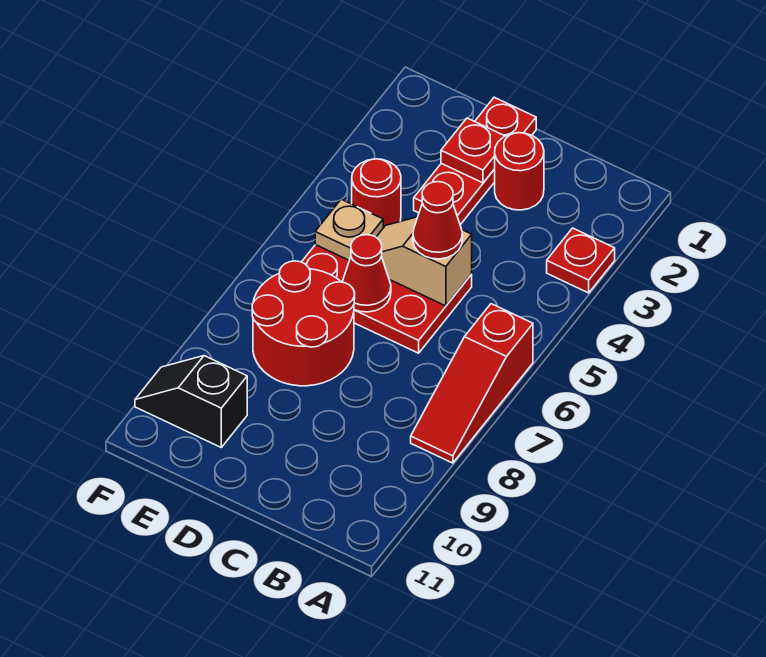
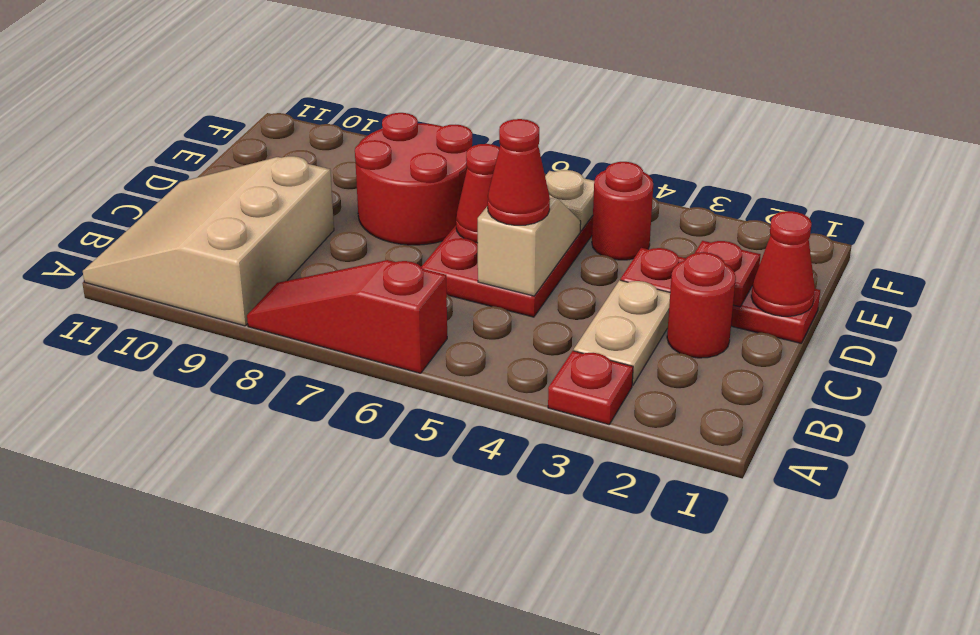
none -> tan slope A9:C11 level 1 top 9
none -> tan plate B3:C3 level 1
none -> red cone D1 level 2
black slope E10:F10 level 1 top E -> none

